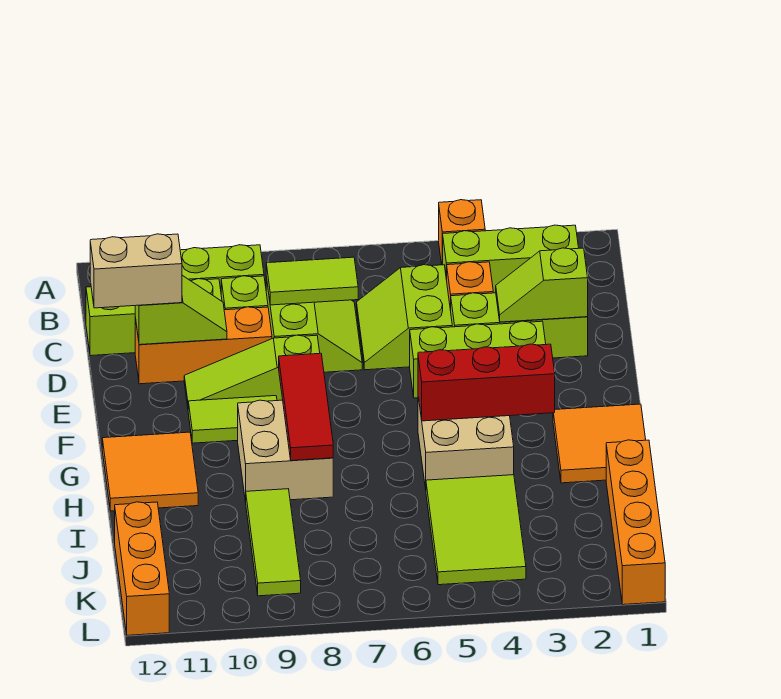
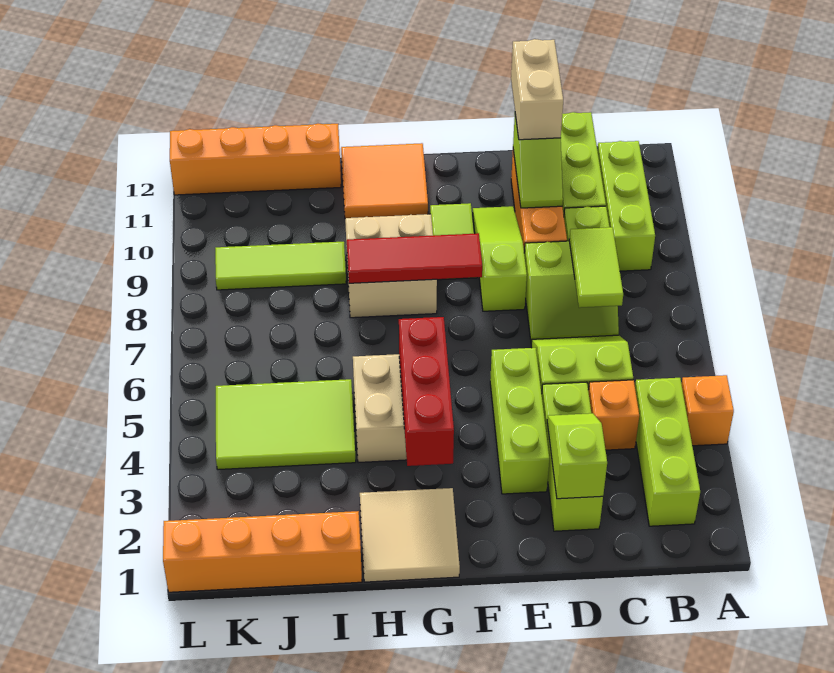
orange tile G1:H2 level 1 -> tan tile G1:H2 level 1
orange brick J12:L12 level 1 -> orange brick I12:L12 level 1

